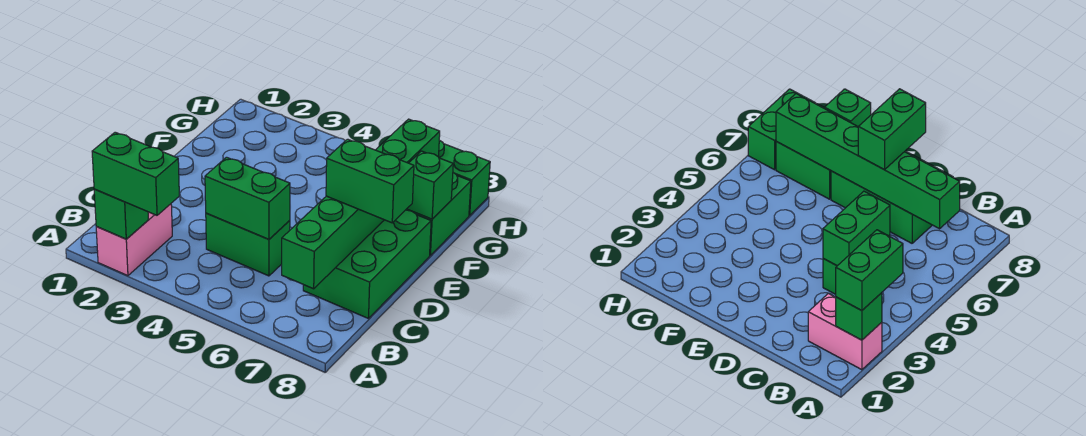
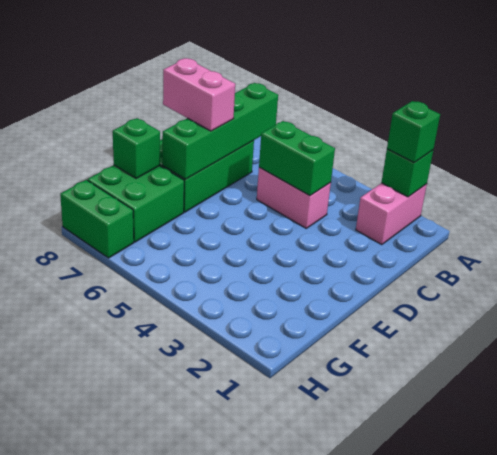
green brick A2:A3 level 3 -> green brick A2 level 3
green brick B7:G7 level 2 -> green brick B7:E7 level 2
green brick C4:C5 level 1 -> pink brick C4:C5 level 1
green brick D7:D8 level 3 -> pink brick D7:D8 level 3

